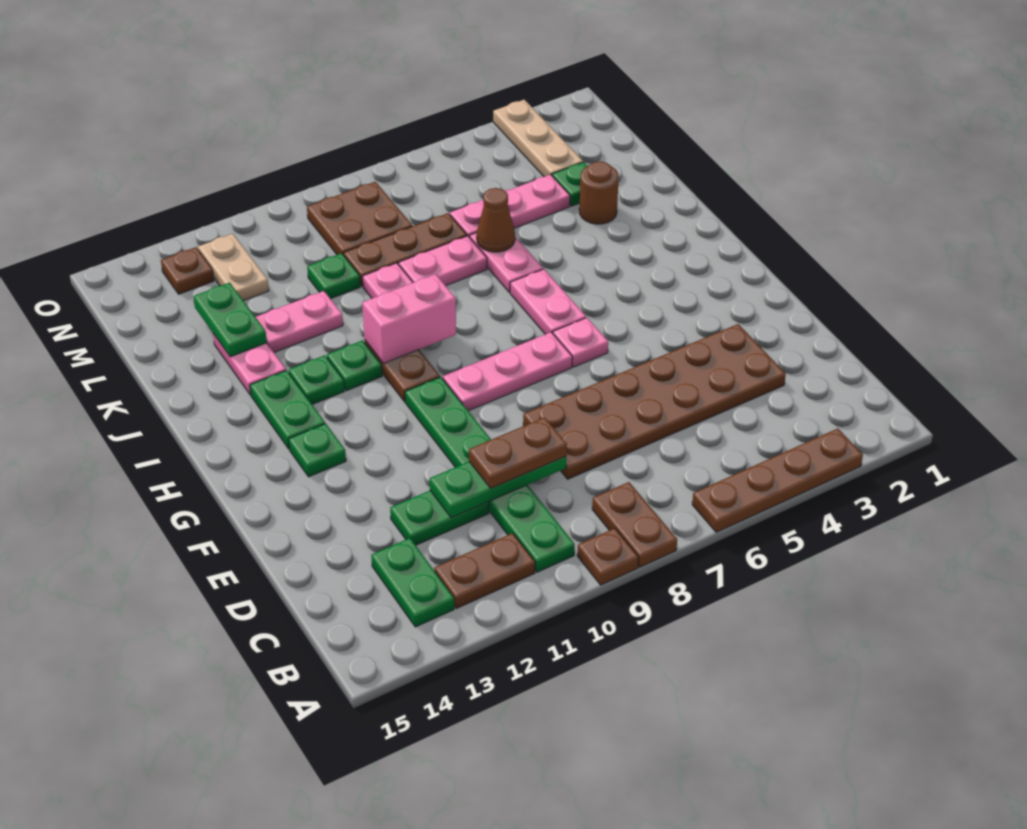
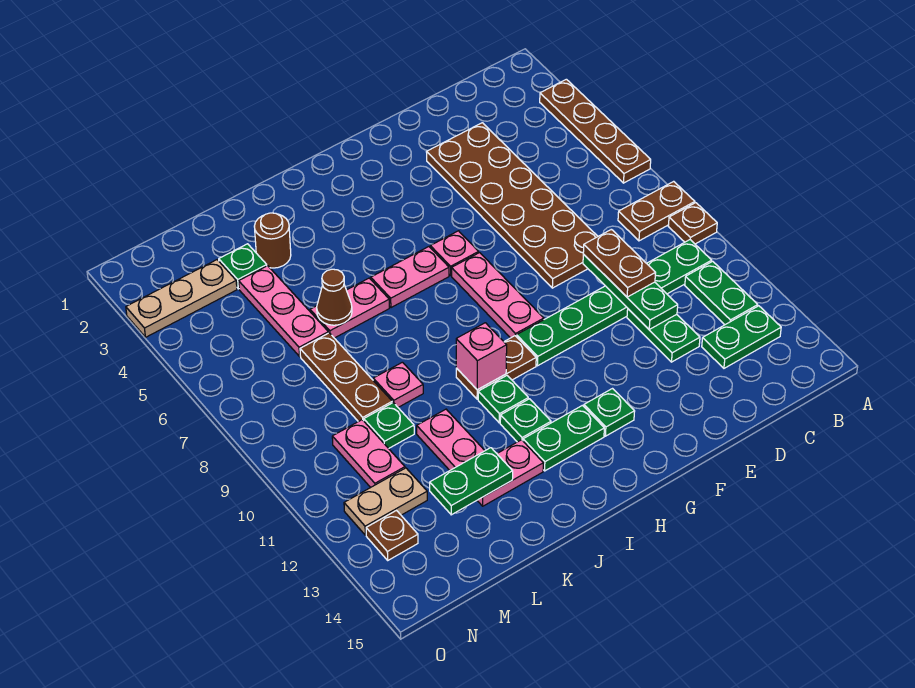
brown plate B11:B12 level 1 -> green plate B11:B12 level 1
pink brick I9:I10 level 2 -> pink brick I10 level 2
pink plate K7:K8 level 1 -> pink plate M10:M11 level 1
brown plate M8:N9 level 1 -> none

